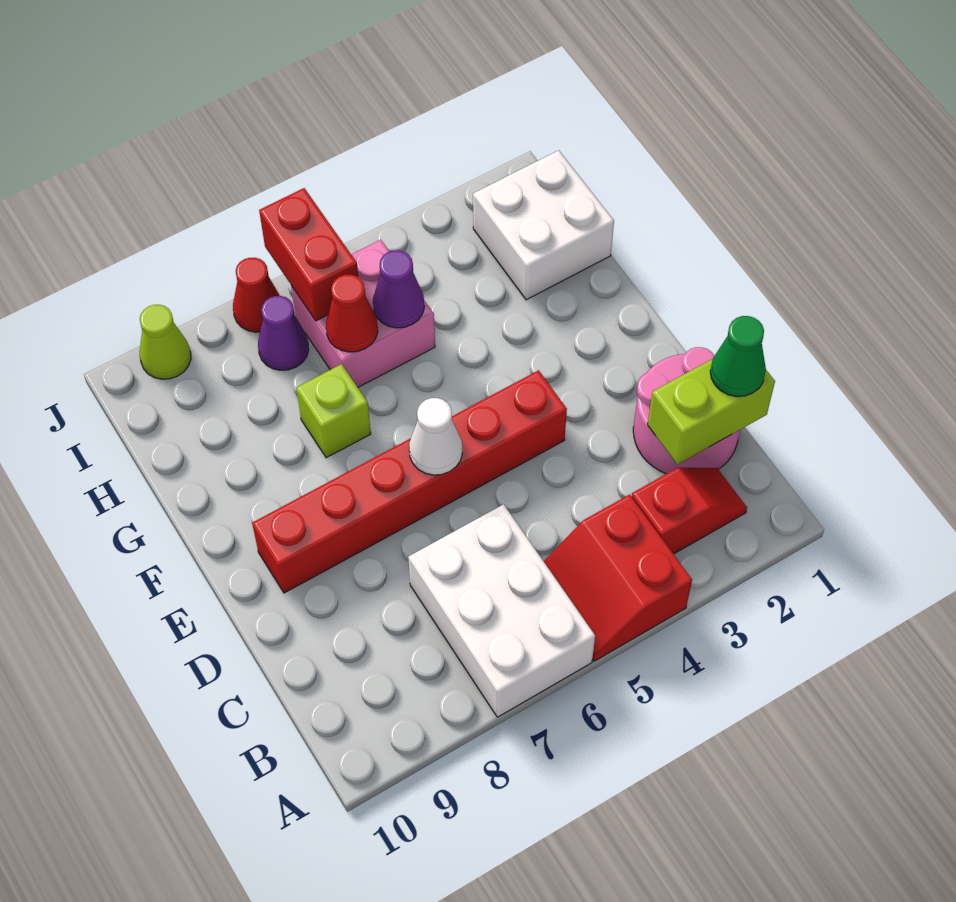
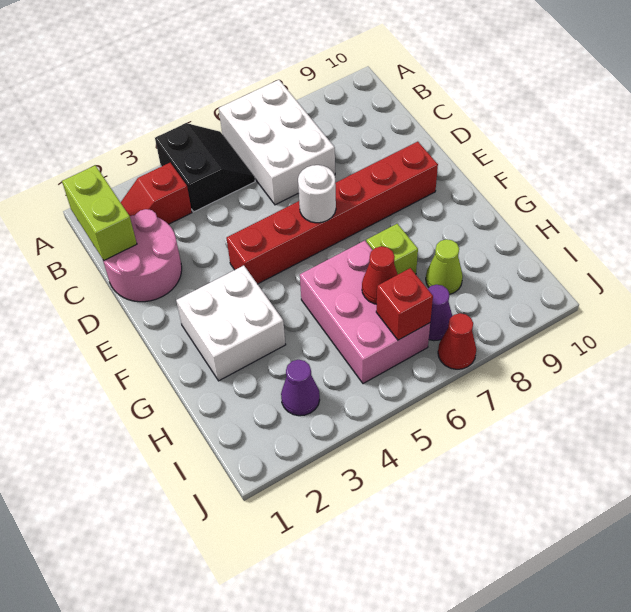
red slope A4:B5 level 1 top 4 -> black slope A4:B5 level 1 top 4
lime brick C1:C2 level 2 -> lime brick B1:C1 level 2
green cone C1 level 3 -> none
white cone E6 level 2 -> white round brick E6 level 2
white brick H1:I2 level 1 -> white brick F2:G3 level 1
pink brick H5:I6 level 1 -> pink brick G5:I6 level 1
purple cone H5 level 2 -> purple cone I3 level 1
red brick I6:J6 level 2 -> red brick I6 level 2
lime cone J9 level 1 -> lime cone H8 level 1

